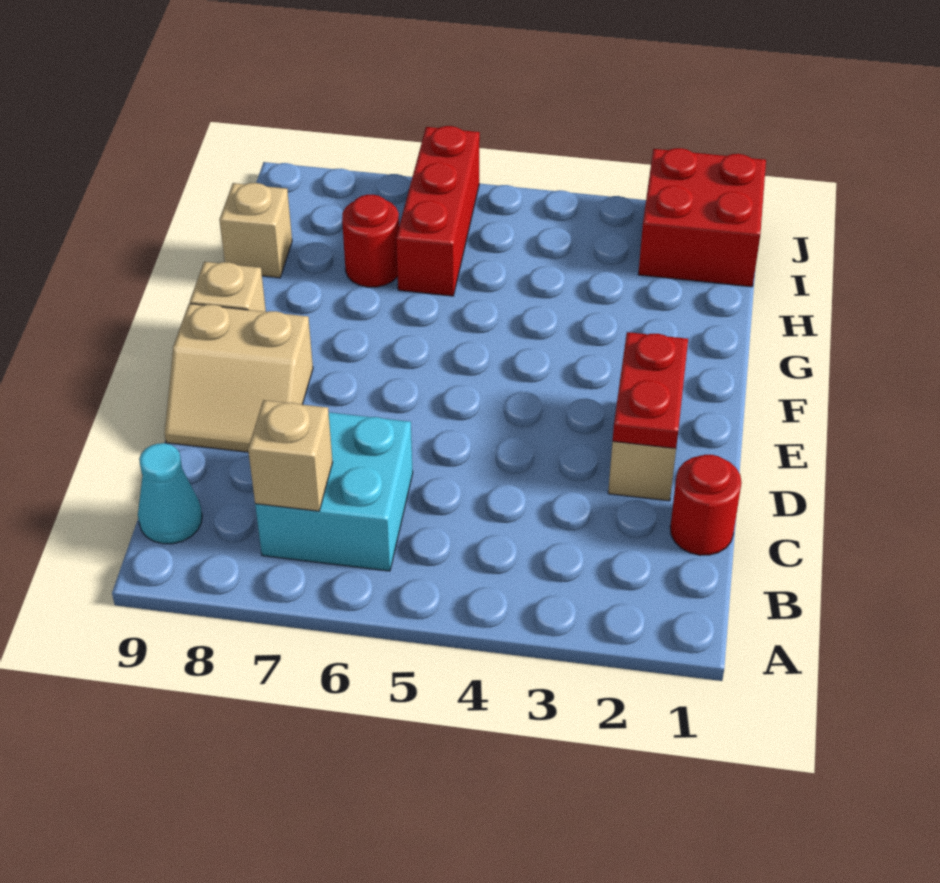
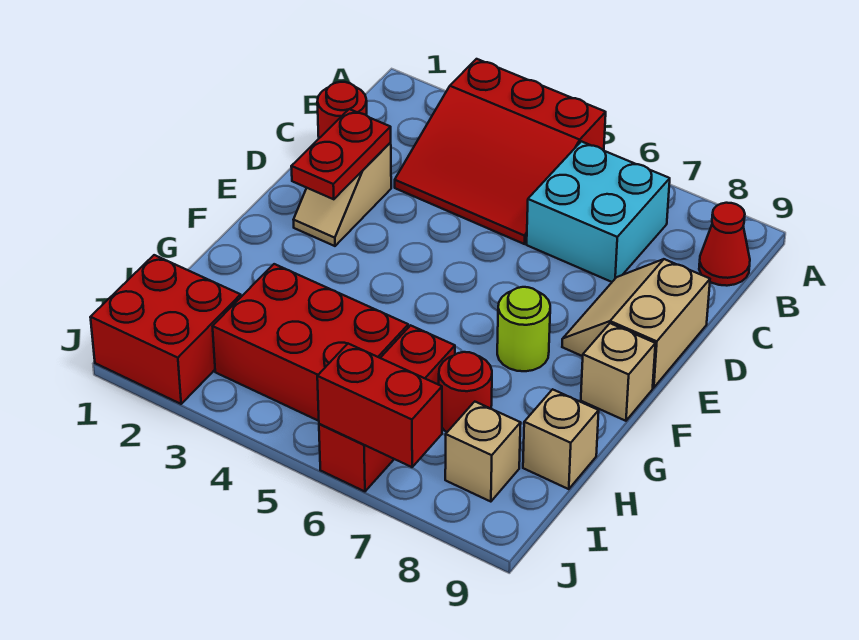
none -> red slope A3:C5 level 1 top A
tan brick B7 level 2 -> tan brick I8 level 1
cyan cone B9 level 1 -> red cone B9 level 1
tan slope D8:E9 level 1 top E -> tan slope D8:E9 level 1 top 9
none -> lime round brick F7 level 1
none -> red brick H3:I5 level 1
none -> red brick J6:J7 level 2

